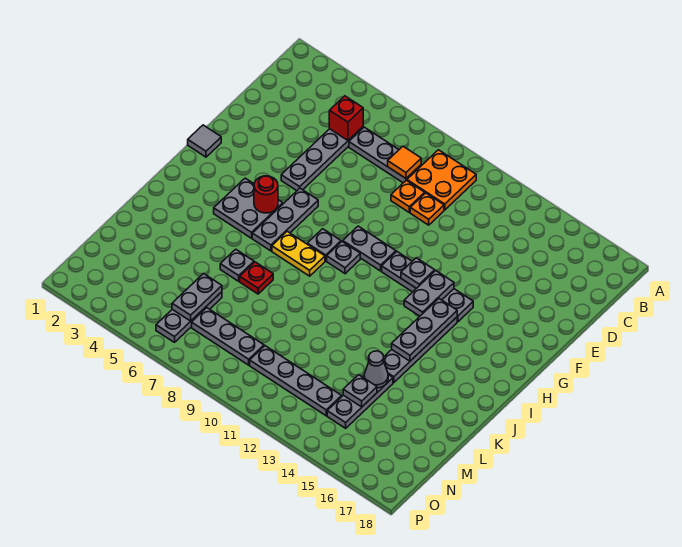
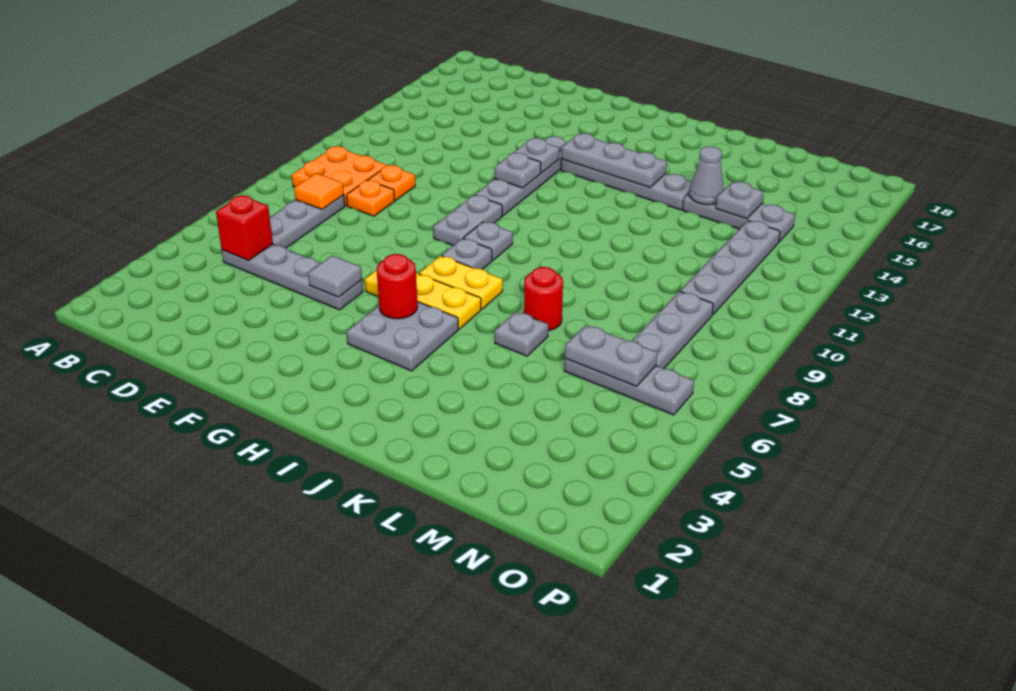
grey tile G1 level 1 -> grey tile F5 level 2
grey plate G6:I6 level 1 -> yellow plate G6:I6 level 1
grey plate G13:H13 level 2 -> grey plate G13 level 2
yellow plate I7:I8 level 1 -> yellow plate H7:I7 level 1
red plate K7 level 1 -> red round brick K7 level 1

